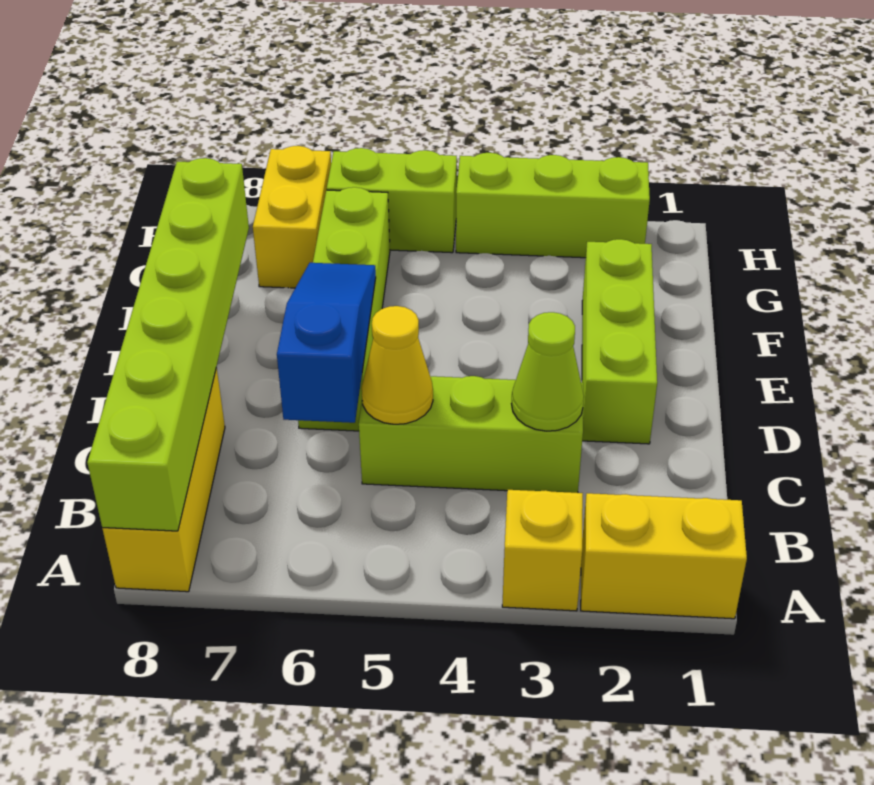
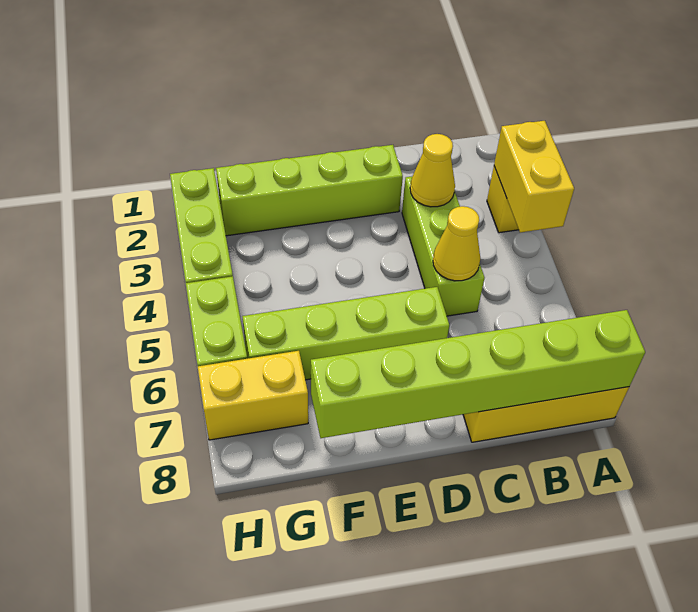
yellow brick A1:A2 level 1 -> yellow brick A3:A4 level 2
lime cone C3 level 2 -> yellow cone C3 level 2
blue slope C6:E6 level 2 top C -> none
lime brick D2:F2 level 1 -> lime brick D2:G2 level 1

